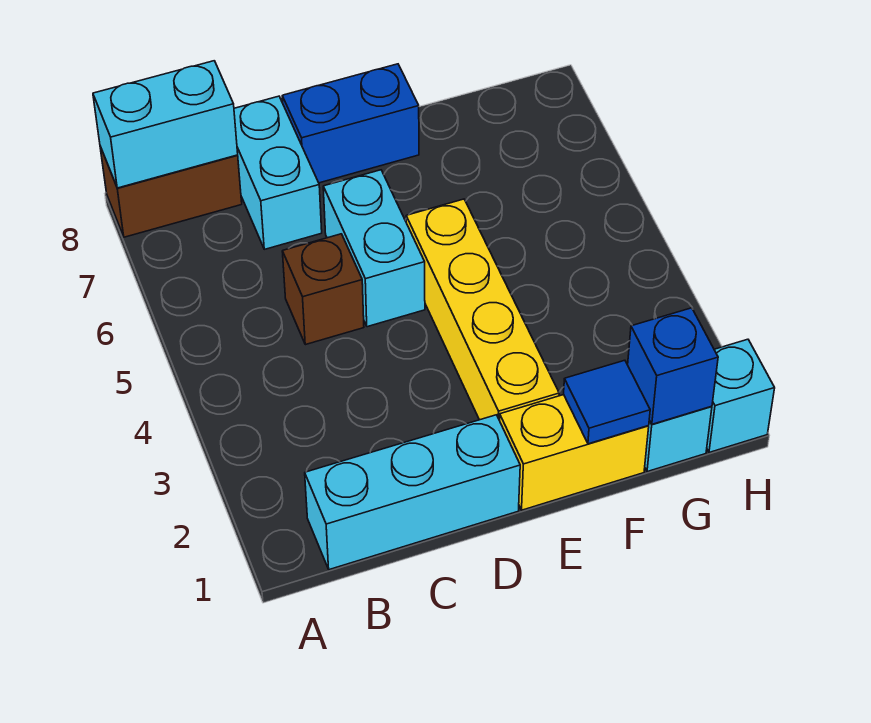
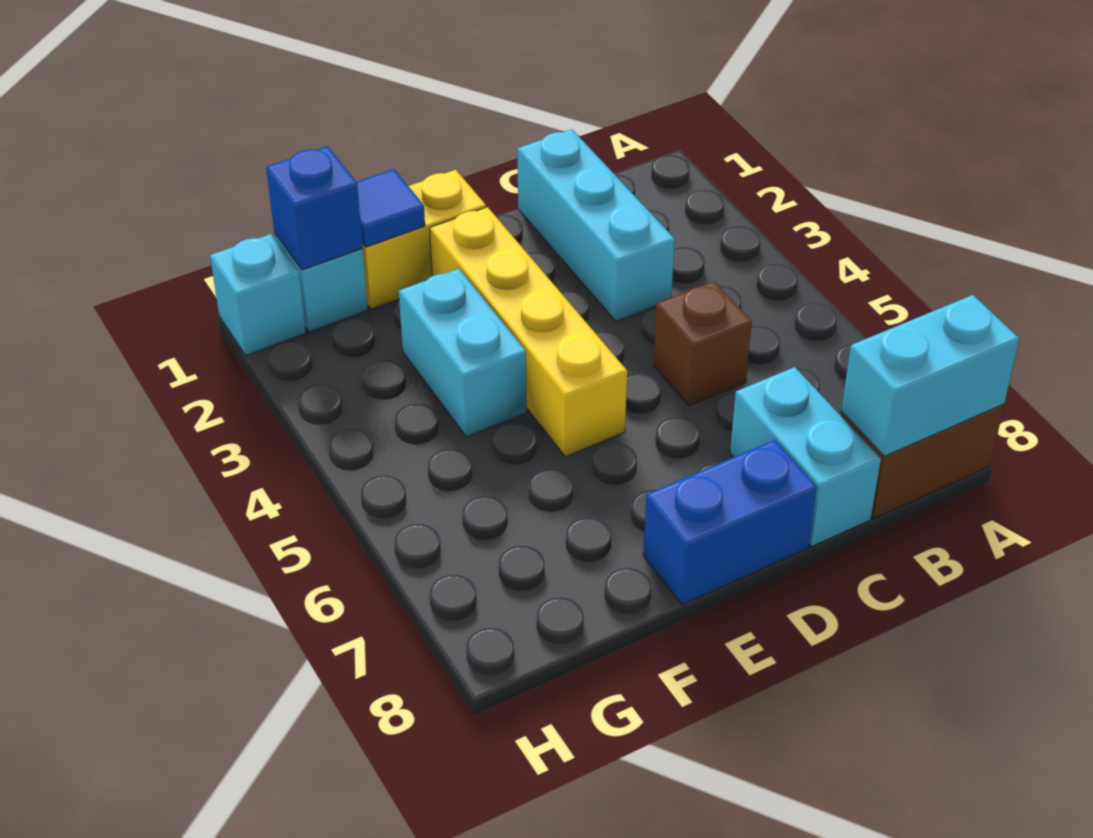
cyan brick B1:D1 level 1 -> cyan brick C1:C3 level 1
cyan brick D5:D6 level 1 -> cyan brick F3:F4 level 1

